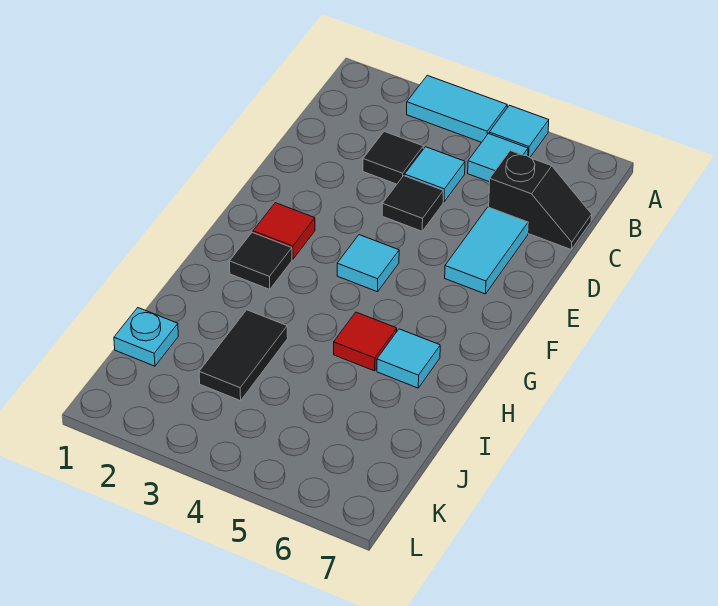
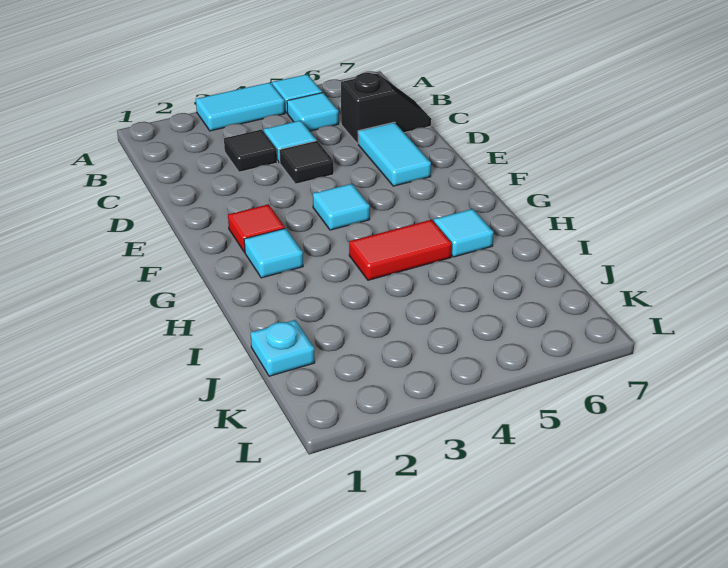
black tile G2 level 1 -> cyan tile G2 level 1
red tile H5 level 1 -> red tile H4:H5 level 1
black tile I3:J3 level 1 -> none

